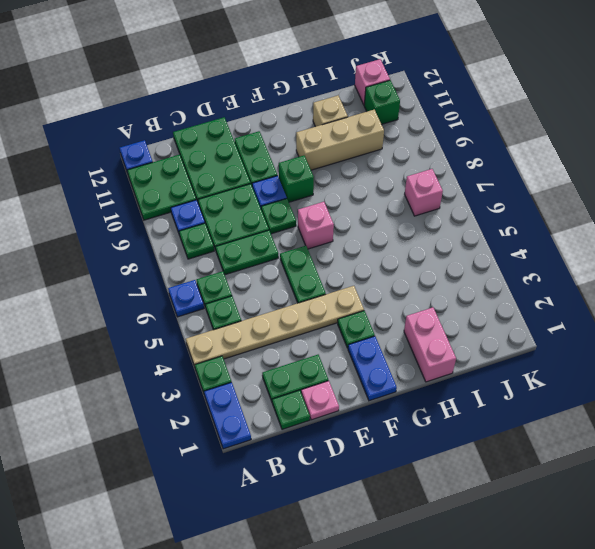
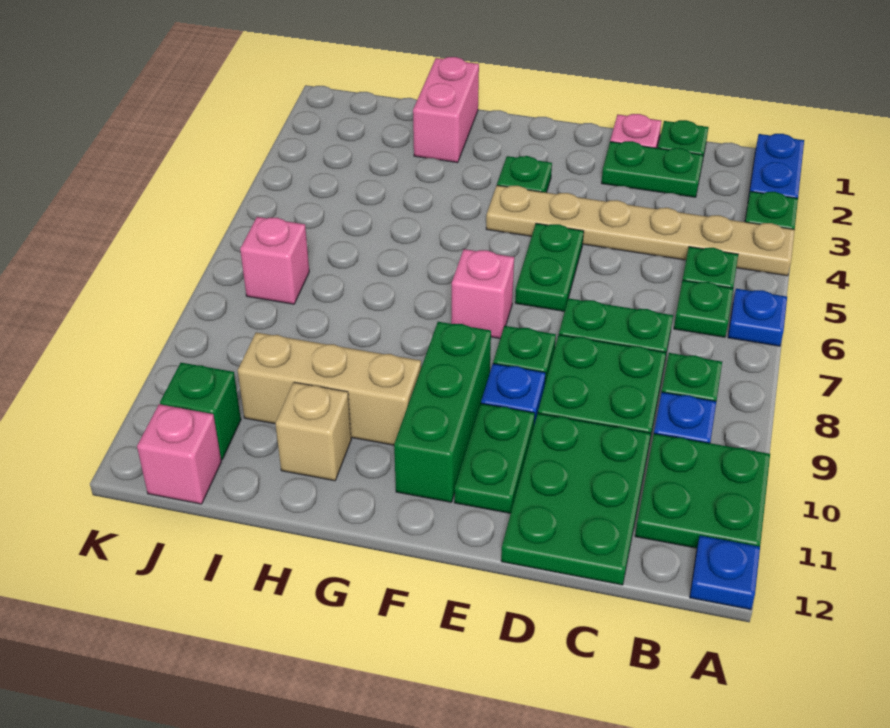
blue plate F1:F2 level 1 -> none
green brick F9 level 1 -> green brick F9:F11 level 1

